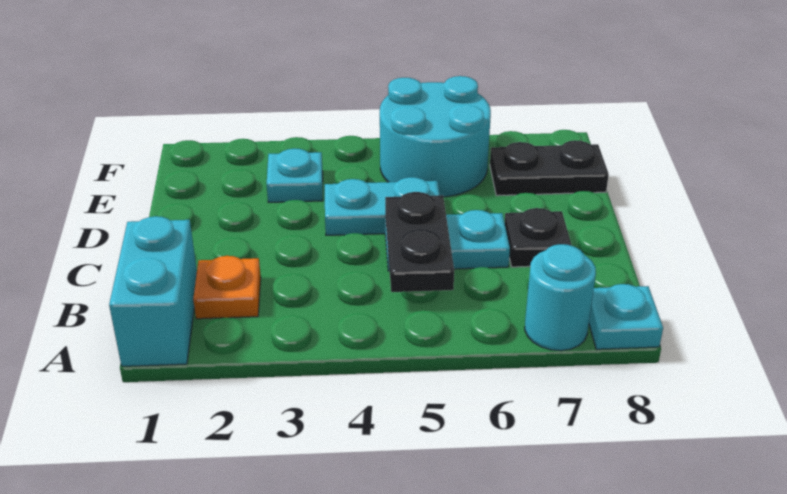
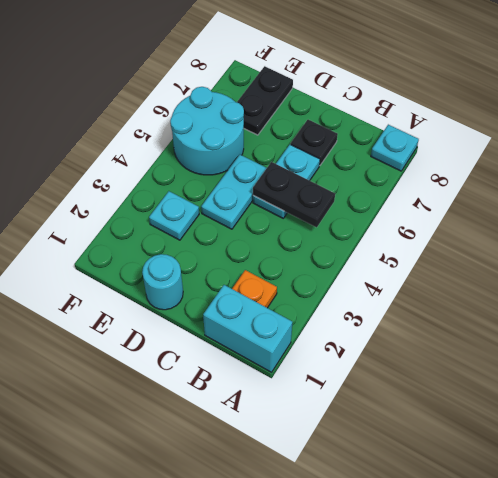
cyan round brick A7 level 1 -> cyan round brick D1 level 1

